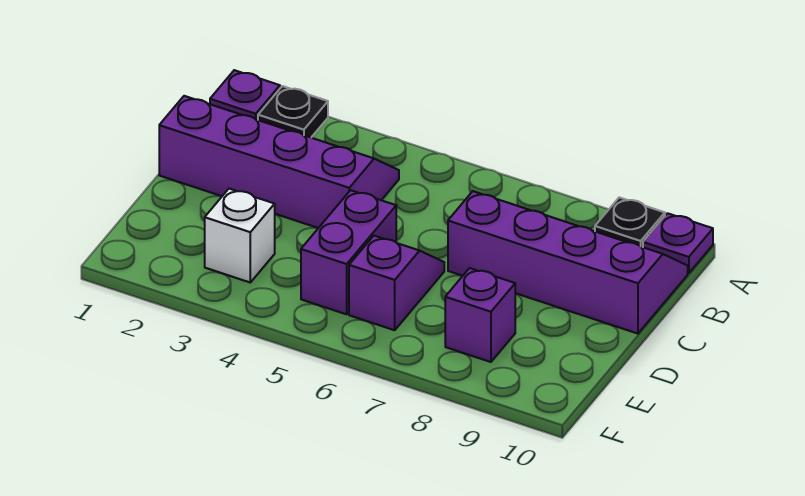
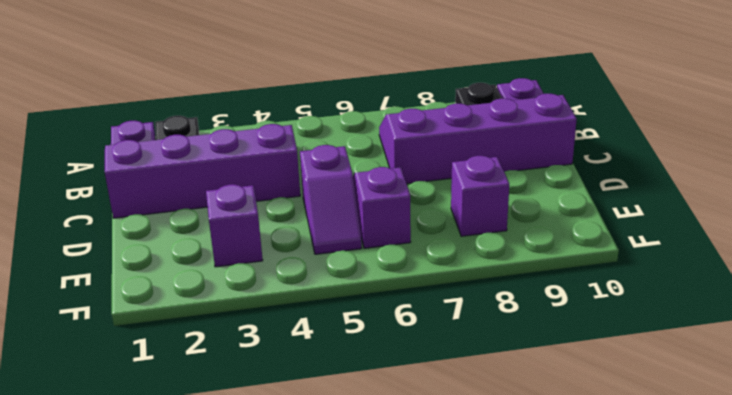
purple brick D5:E5 level 1 -> purple slope D5:E5 level 1 top D
white brick E3 level 1 -> purple brick E3 level 1

